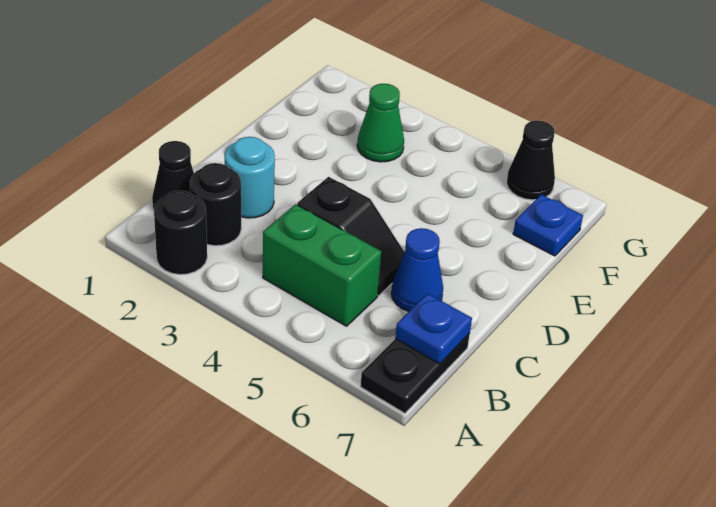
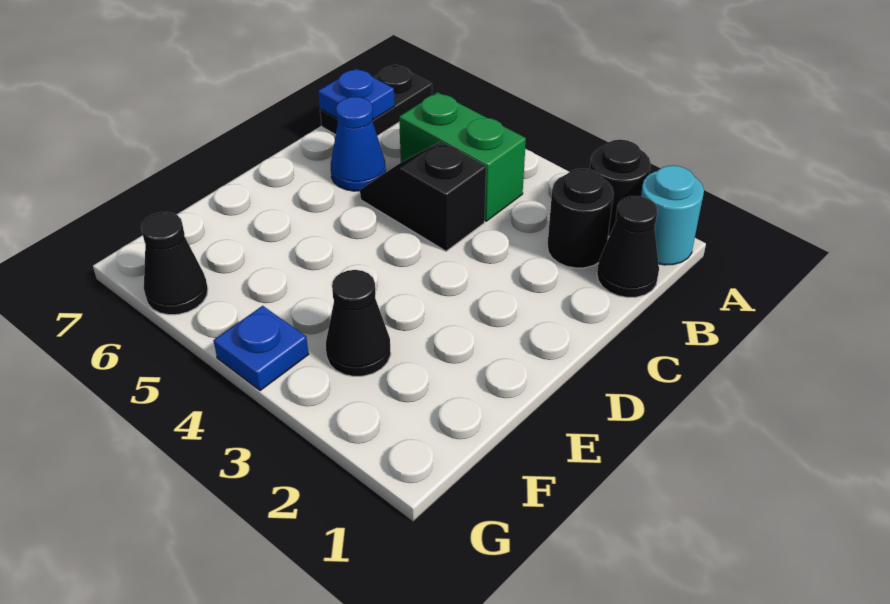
cyan round brick C2 level 1 -> cyan round brick A1 level 1
green cone F3 level 1 -> black cone F3 level 1
blue plate F7 level 1 -> blue plate G4 level 1

